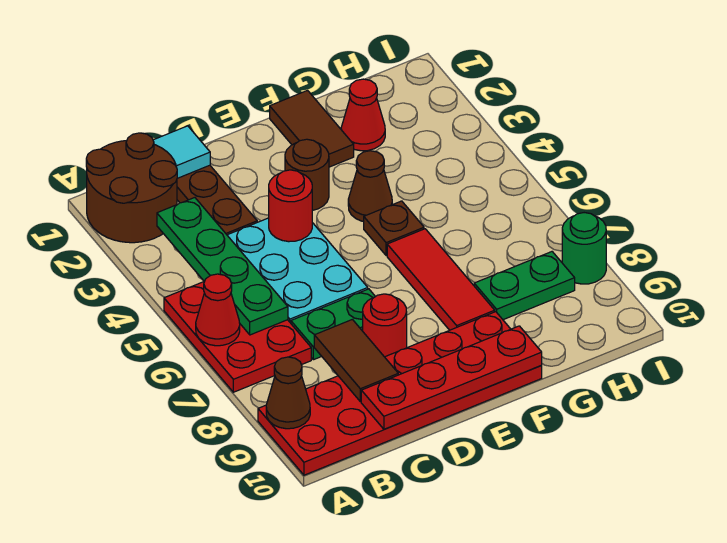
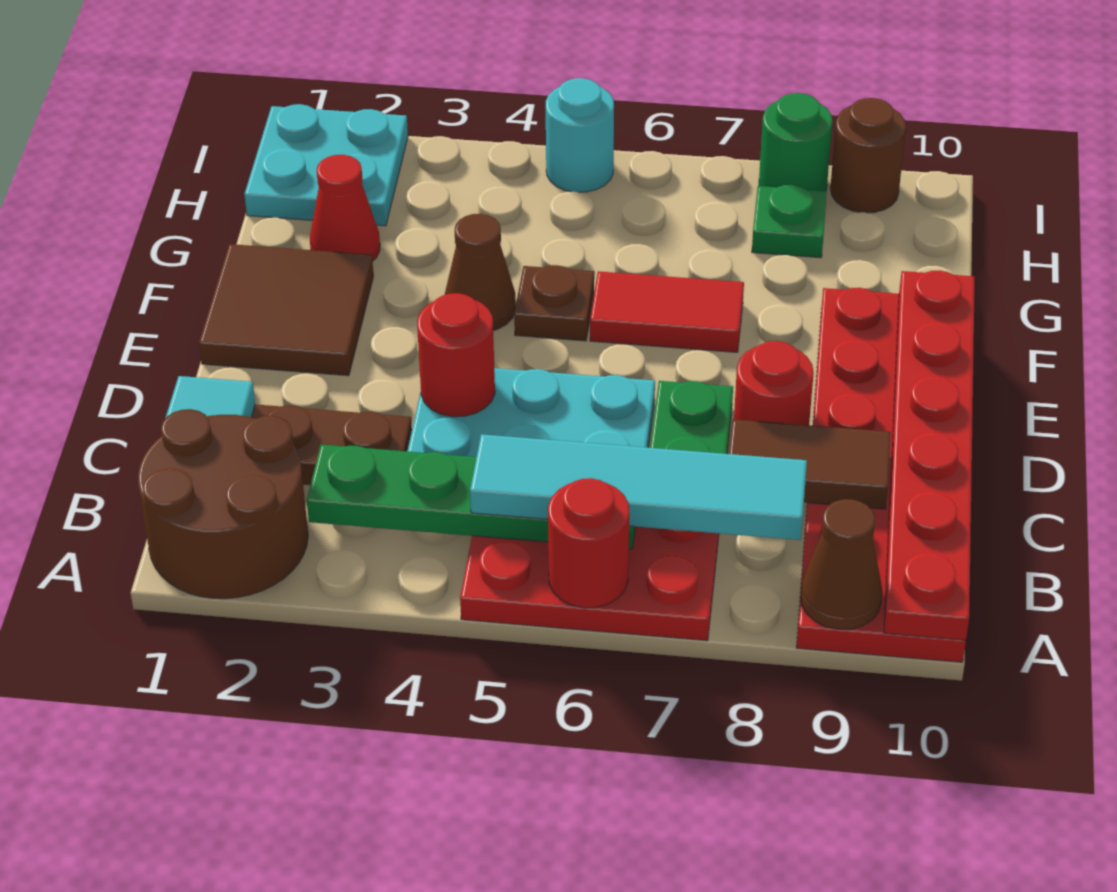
red cone A6 level 2 -> red round brick A6 level 2
none -> cyan tile B5:B8 level 3
red plate C10:F10 level 2 -> red plate A10:F10 level 2
brown round brick E3 level 1 -> brown round brick I9 level 1
brown tile F1:F2 level 1 -> brown tile E1:F2 level 1
red tile F6:F8 level 1 -> red tile F6:F7 level 1
green plate G8:H8 level 1 -> green plate H8 level 1
none -> cyan plate H1:I2 level 1
none -> cyan round brick I5 level 1

